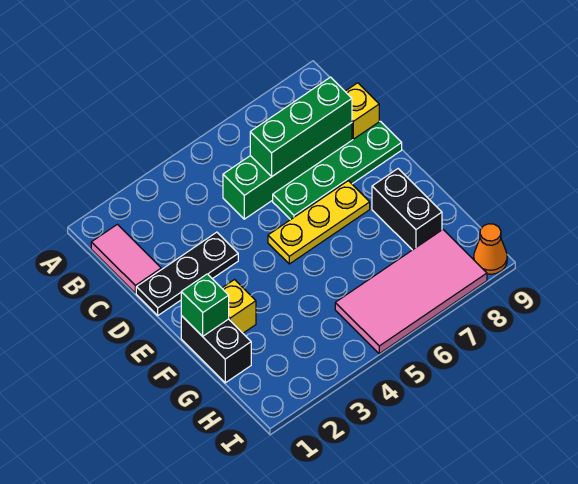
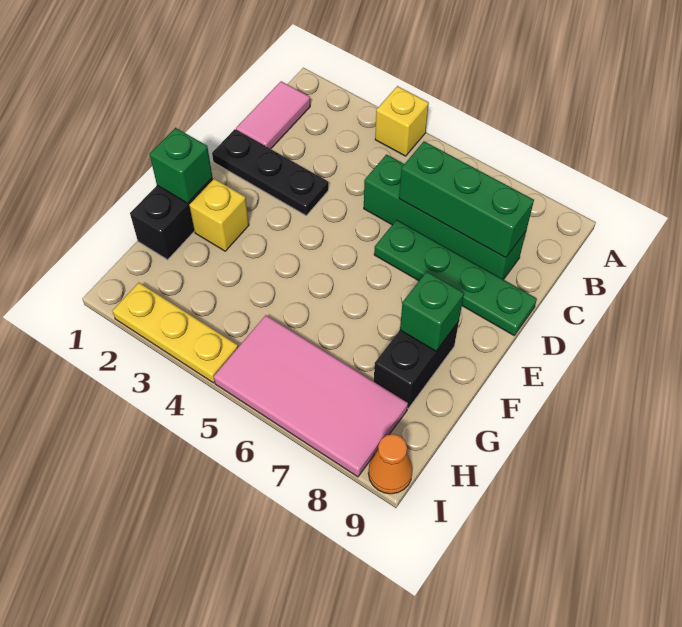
yellow brick C9 level 1 -> yellow brick A4 level 1
yellow plate E5:E7 level 1 -> yellow plate I2:I4 level 1
none -> green brick F8 level 2

